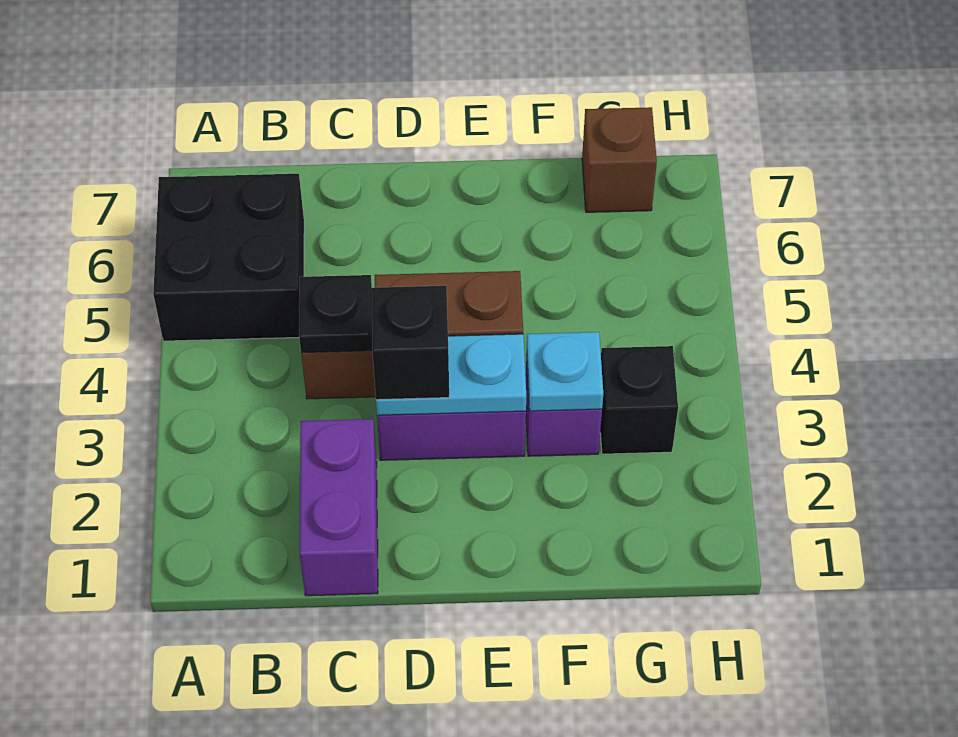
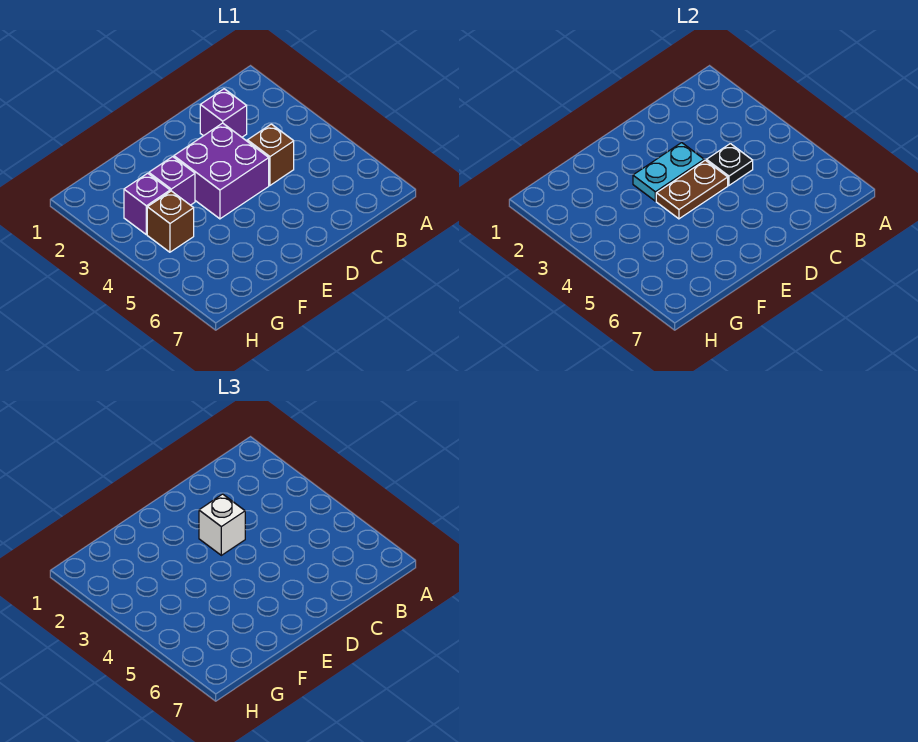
black brick A5:B6 level 1 -> none
purple brick C1:C2 level 1 -> purple brick C2 level 1
black brick D3 level 3 -> white brick D3 level 3
cyan plate F3 level 2 -> none
black brick G3 level 1 -> purple brick G3 level 1
brown brick G7 level 1 -> brown brick G4 level 1

